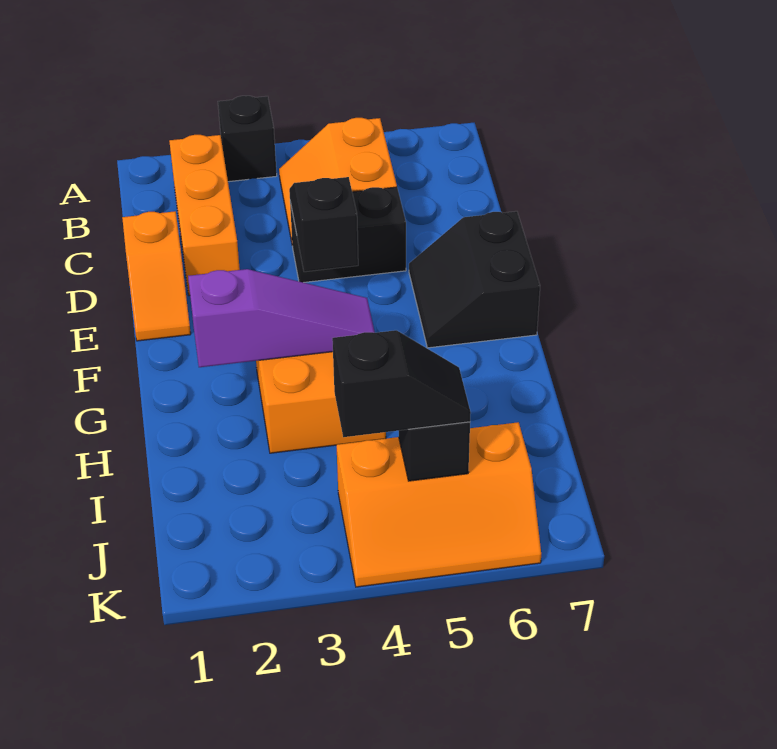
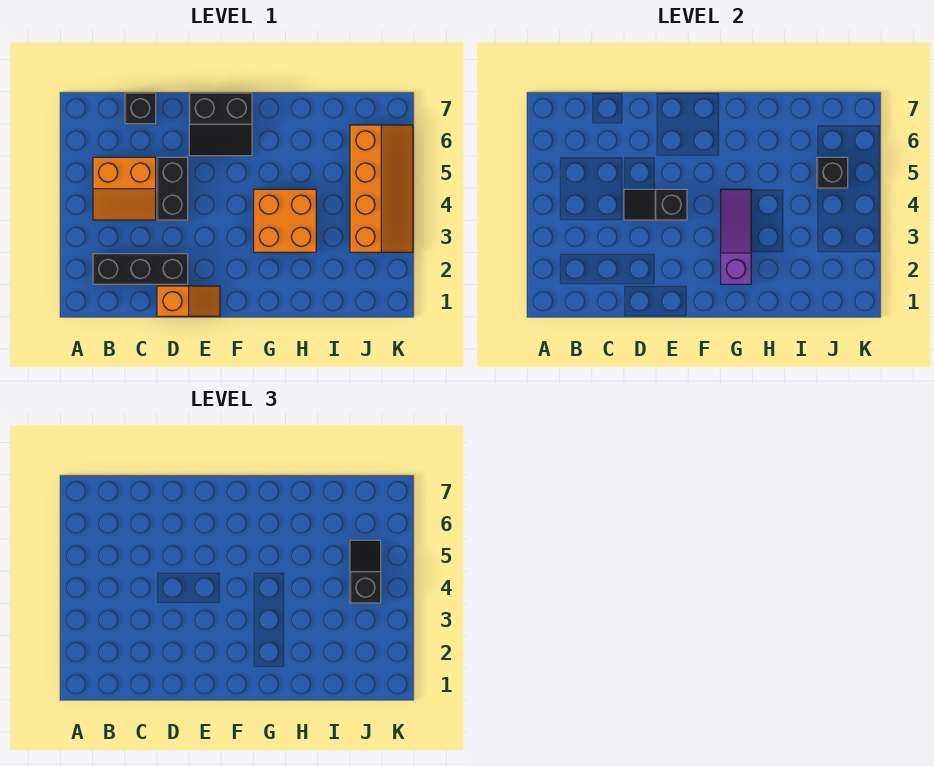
black brick A3 level 1 -> black brick C7 level 1
orange brick B2:D2 level 1 -> black brick B2:D2 level 1
orange slope J4:K6 level 1 top J -> orange slope J3:K6 level 1 top J

